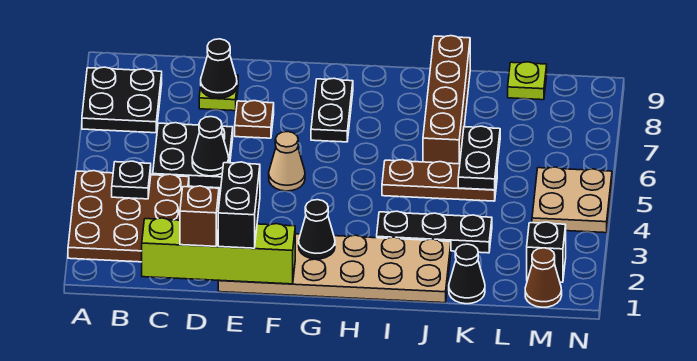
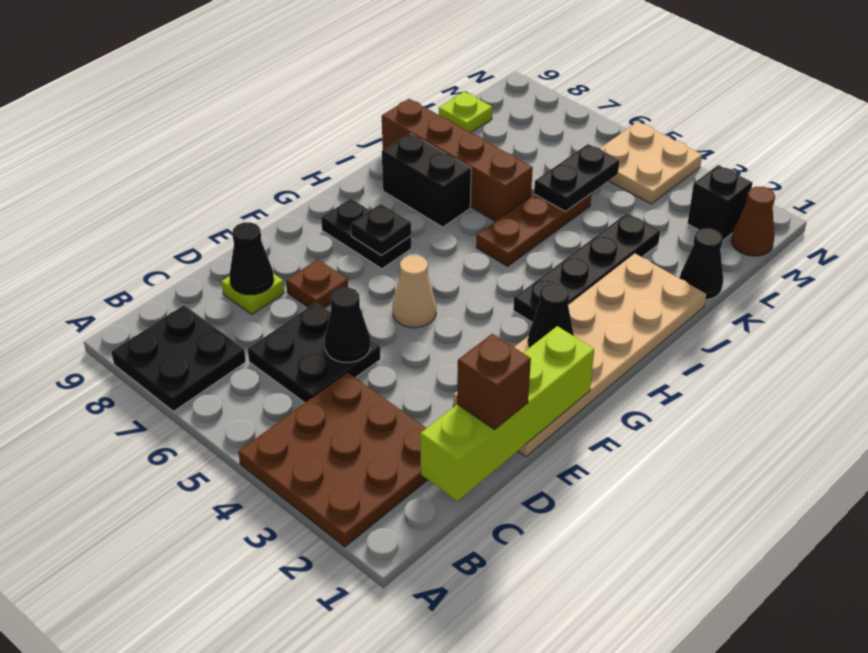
black plate B4 level 2 -> black plate G7 level 2
black brick E1:E2 level 3 -> black brick I7:I8 level 1
black plate I3:K3 level 1 -> black plate H3:K3 level 1
black plate K5:K6 level 2 -> black plate K5:L5 level 2

